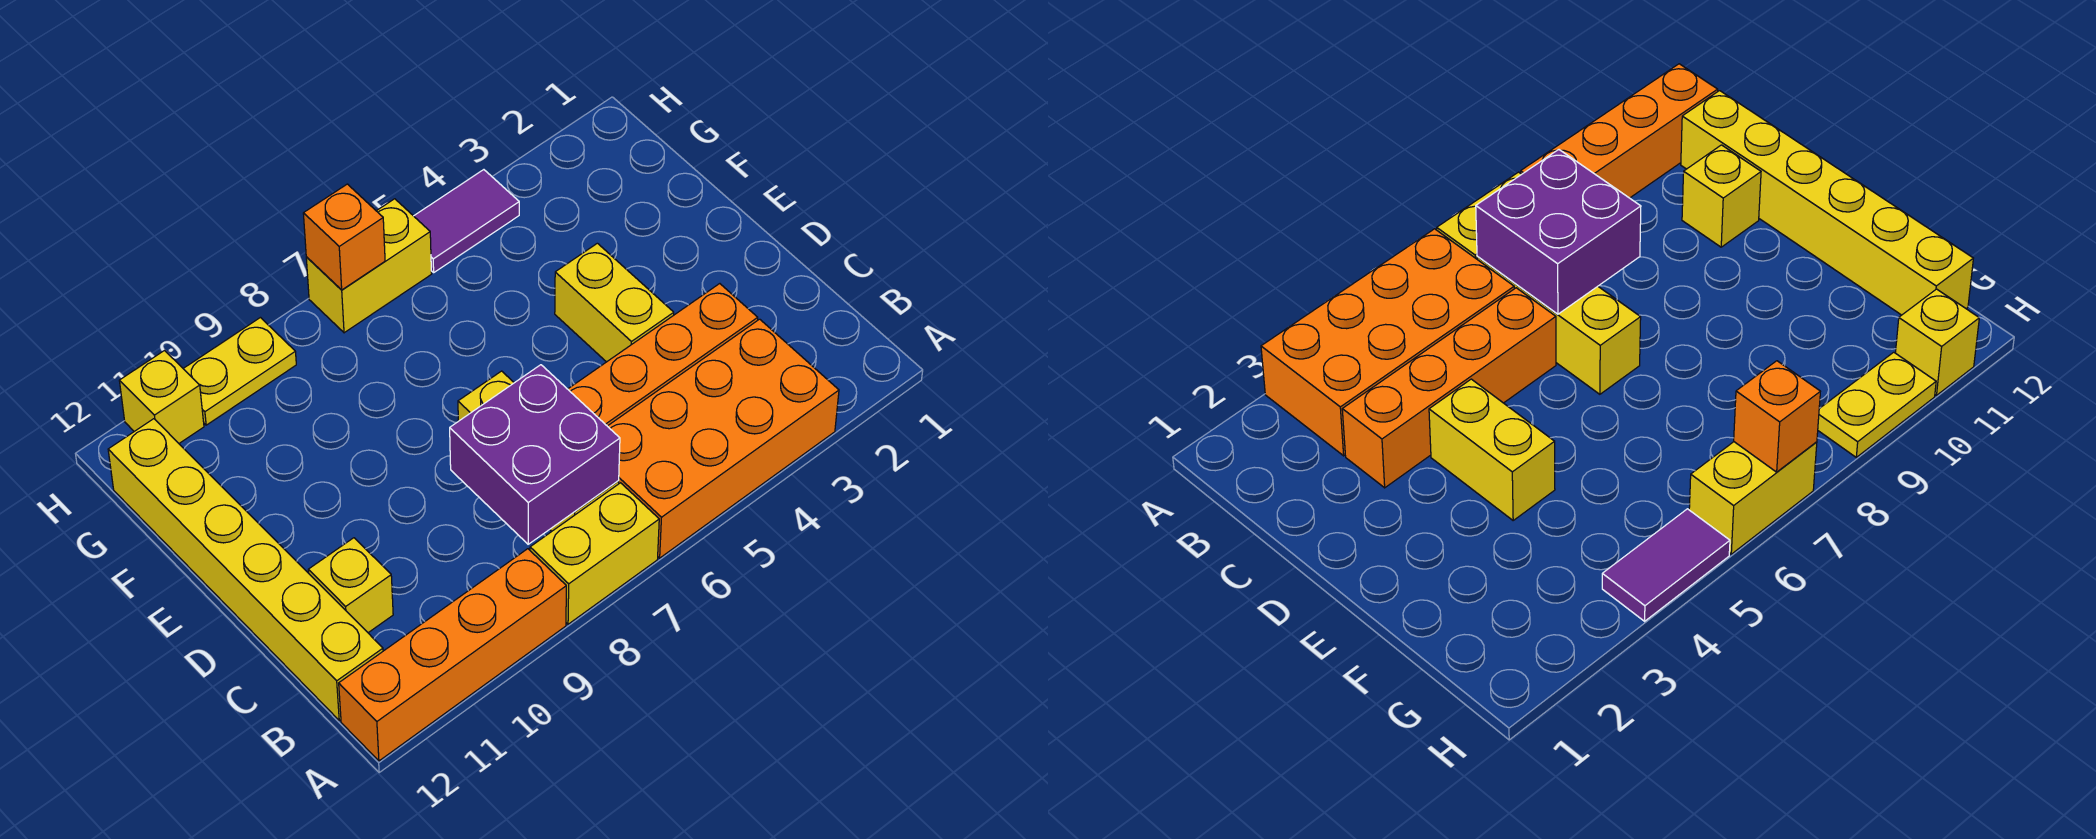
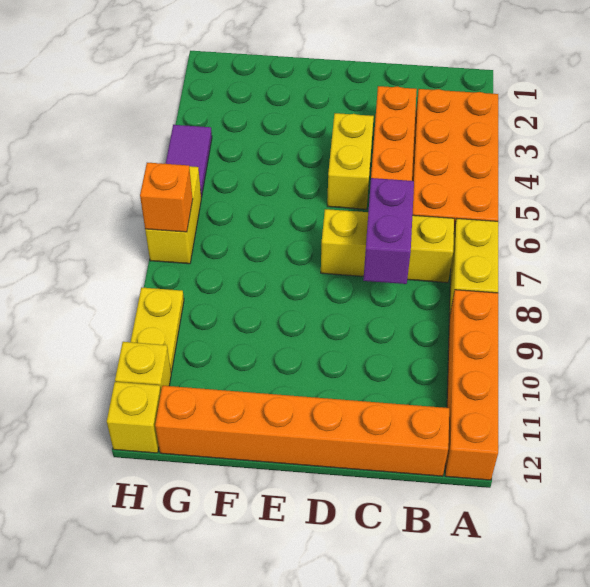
purple brick B7:C8 level 2 -> purple brick C7:C8 level 2
yellow brick B12:G12 level 1 -> orange brick B12:G12 level 1
yellow brick C11 level 1 -> yellow brick H12 level 1
yellow brick D4:E4 level 1 -> yellow brick D4:D5 level 1

